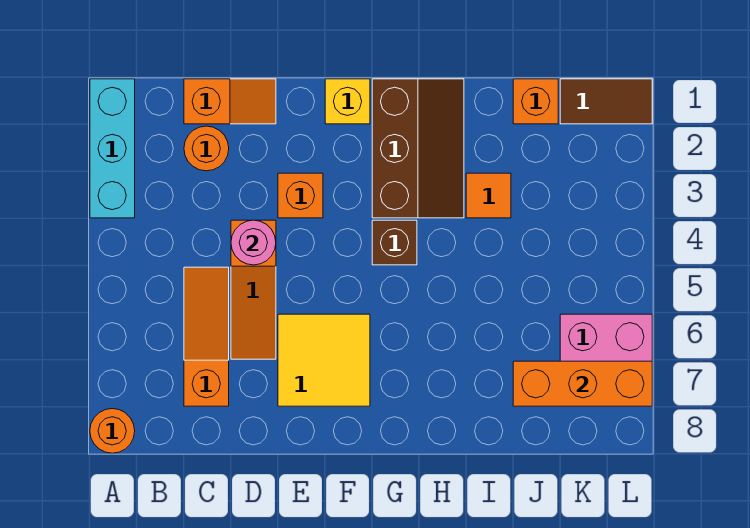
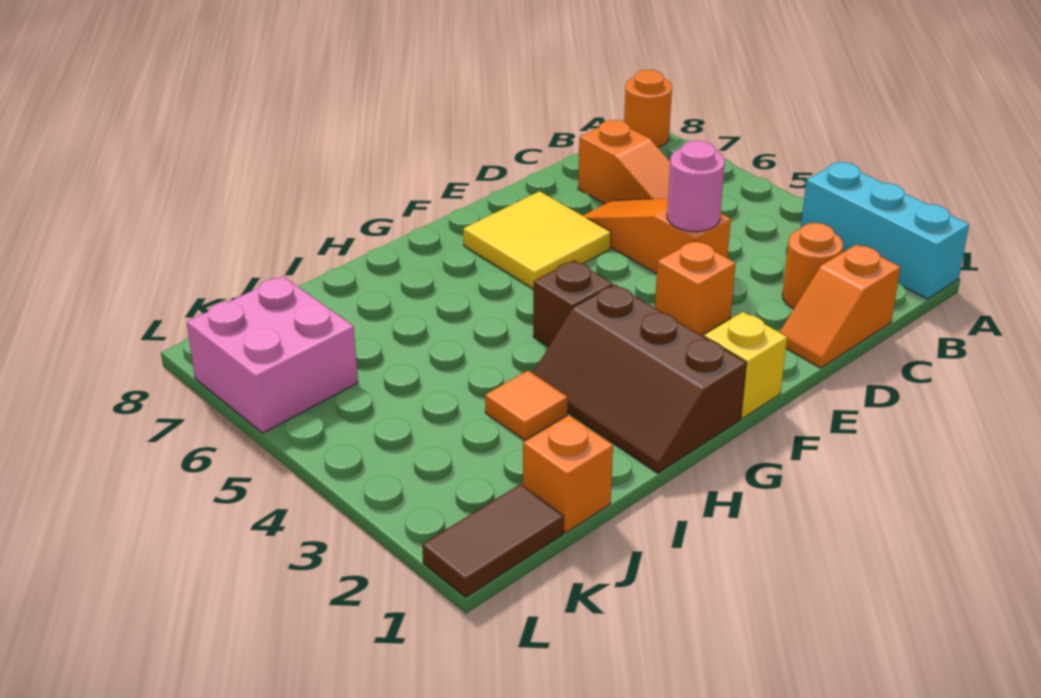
orange brick J7:L7 level 2 -> none

